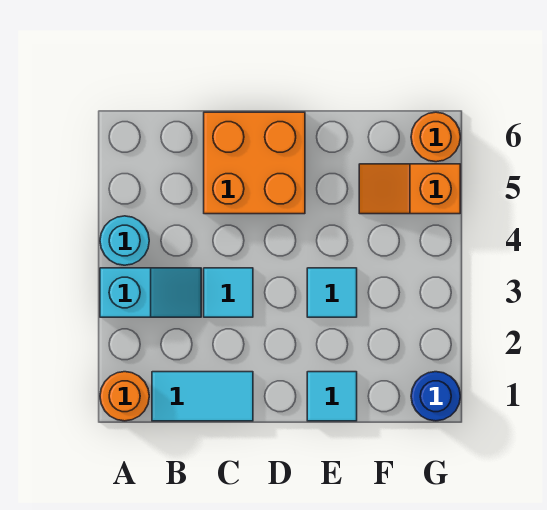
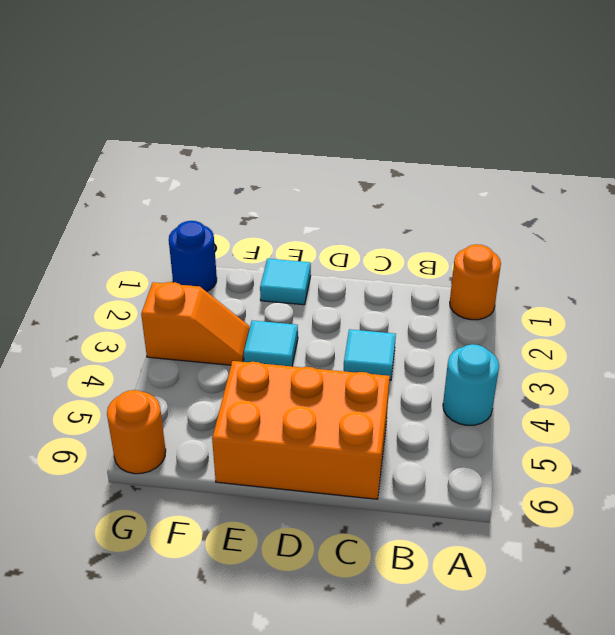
cyan slope A3:B3 level 1 top A -> none
cyan tile B1:C1 level 1 -> none
orange brick C5:D6 level 1 -> orange brick C5:E6 level 1
orange slope F5:G5 level 1 top G -> orange slope F3:G3 level 1 top G

